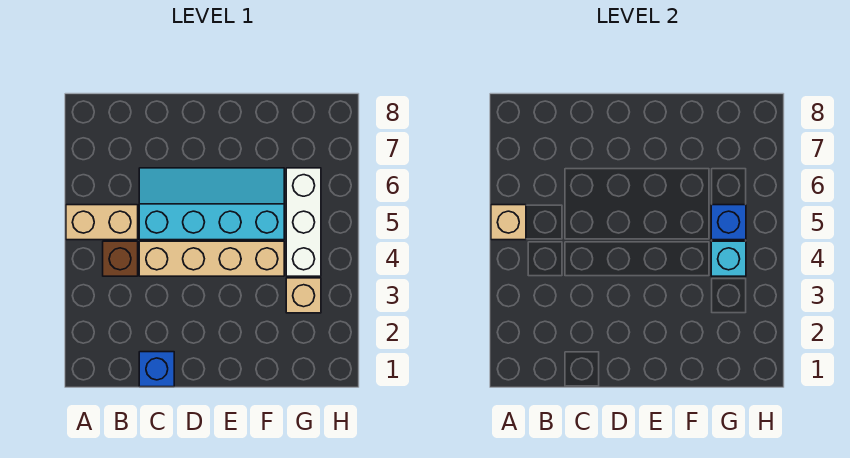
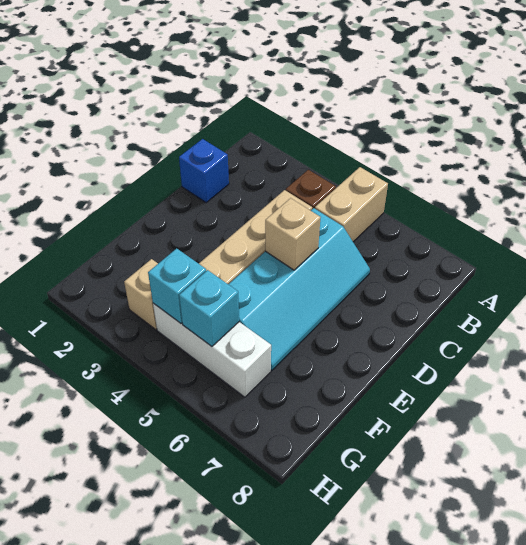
tan brick A5 level 2 -> tan brick D5 level 2
blue brick G5 level 2 -> cyan brick G5 level 2

